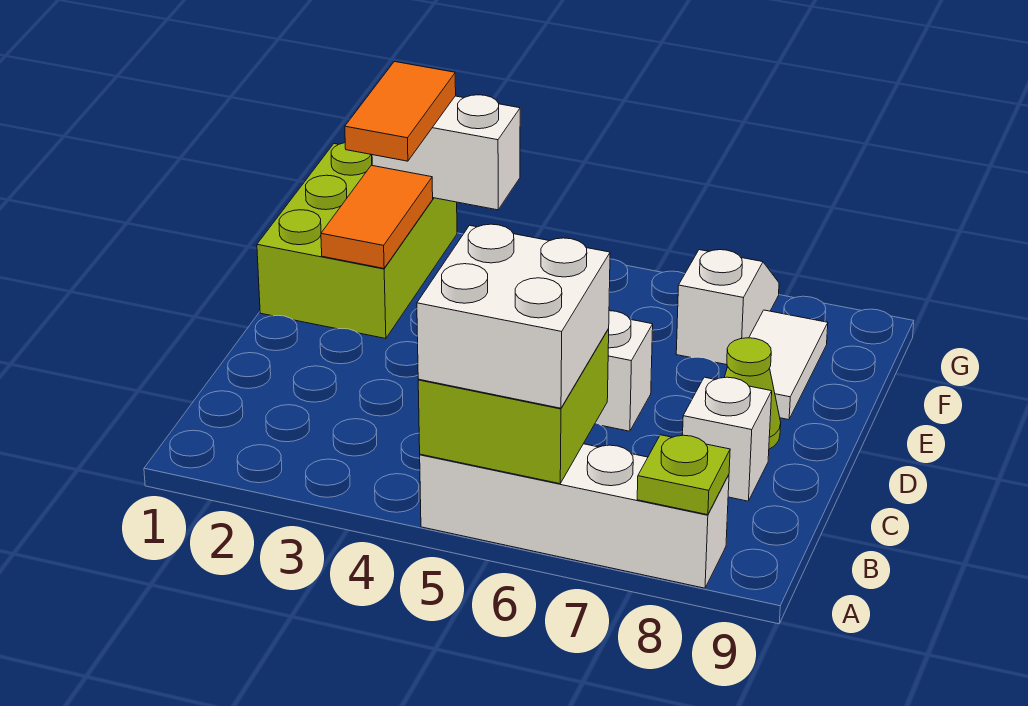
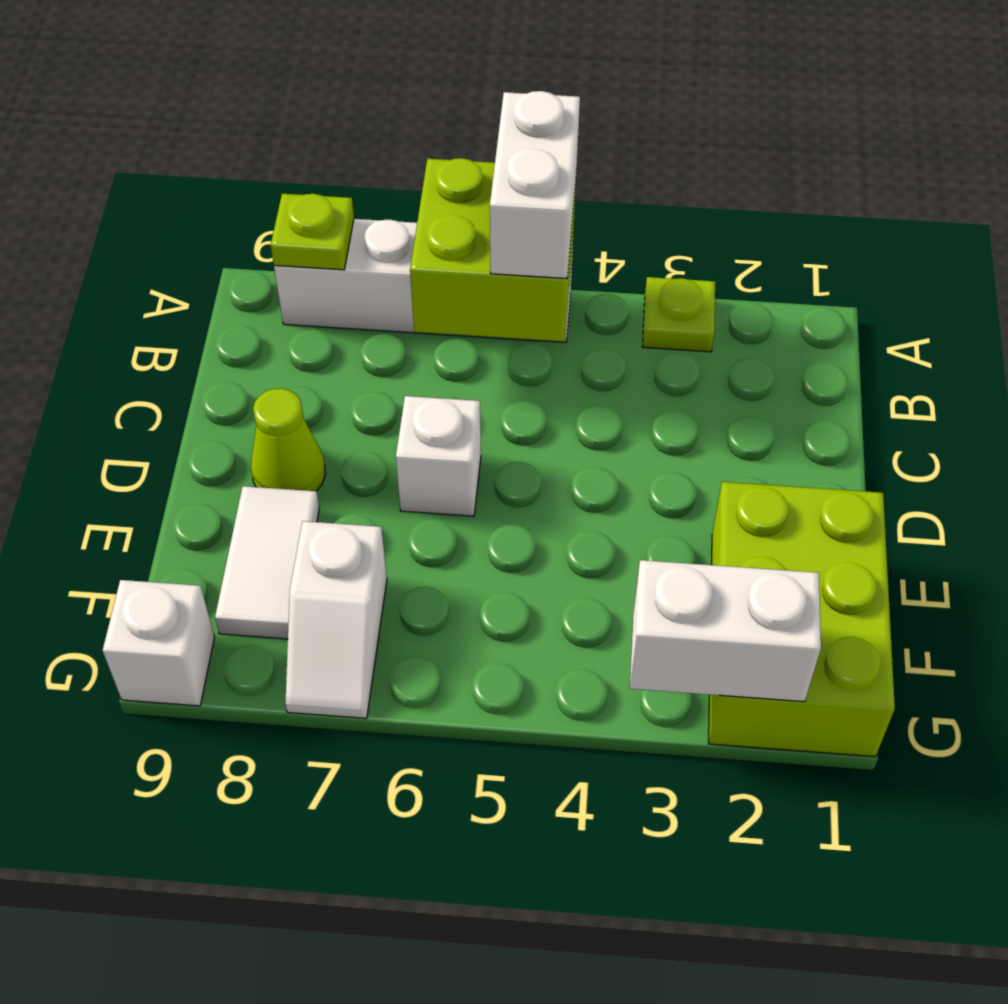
none -> lime plate A3 level 1
white brick A5:B6 level 3 -> white brick A5:B5 level 3
white brick C8 level 1 -> white brick G9 level 1
orange tile E2:F2 level 2 -> none
orange tile F2:G2 level 3 -> none

